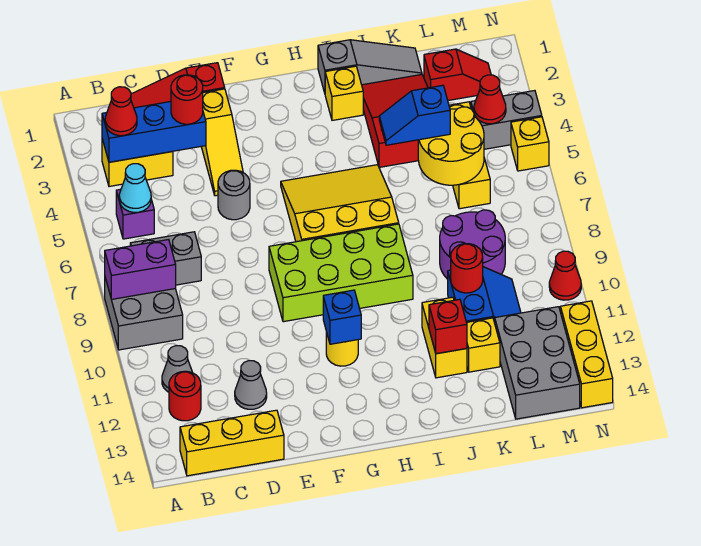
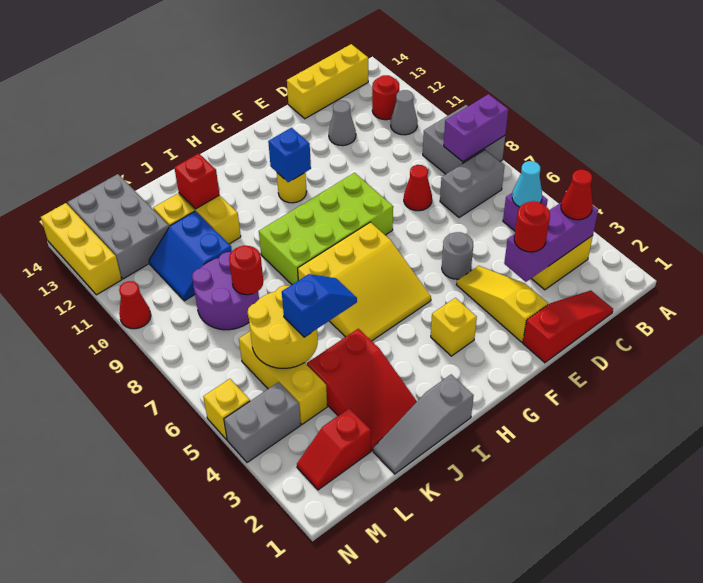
blue brick B3:D3 level 2 -> purple brick B3:D3 level 2
yellow brick I2 level 1 -> yellow brick G3 level 1
red round brick K10 level 2 -> red round brick K8 level 2
red cone M4 level 2 -> red cone D8 level 1

